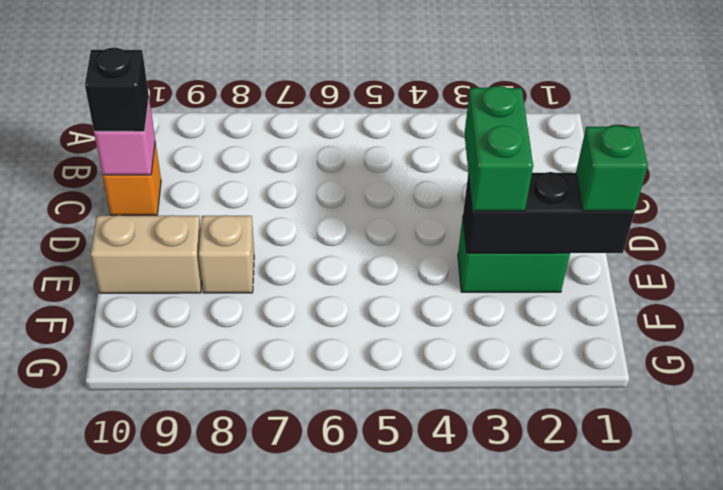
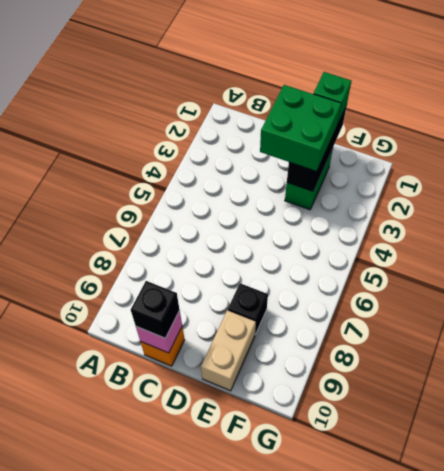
green brick D3:E3 level 3 -> green brick D2:E3 level 3
tan brick E8 level 1 -> black brick E8 level 1

